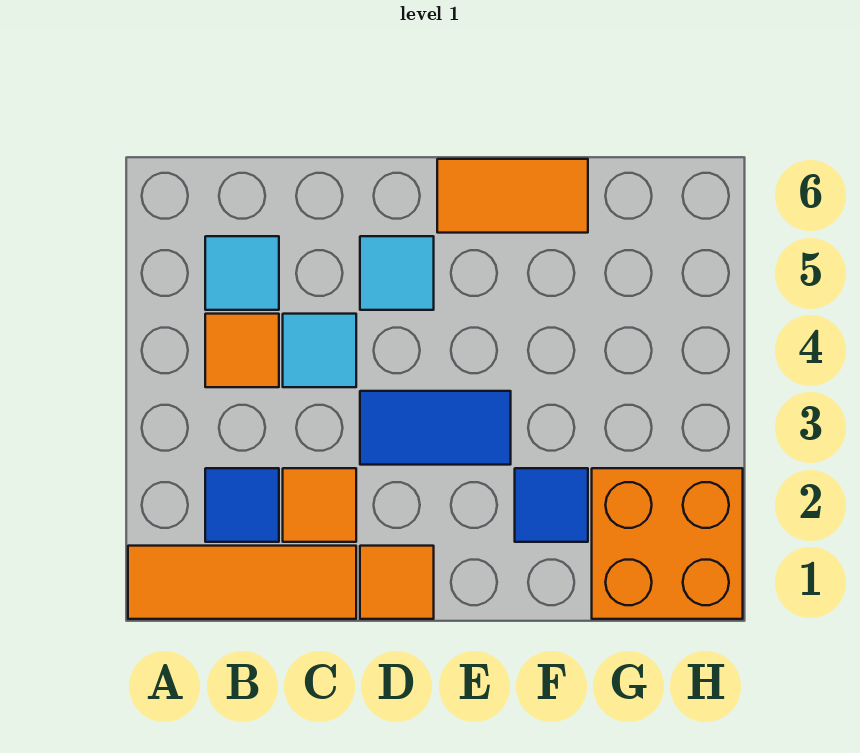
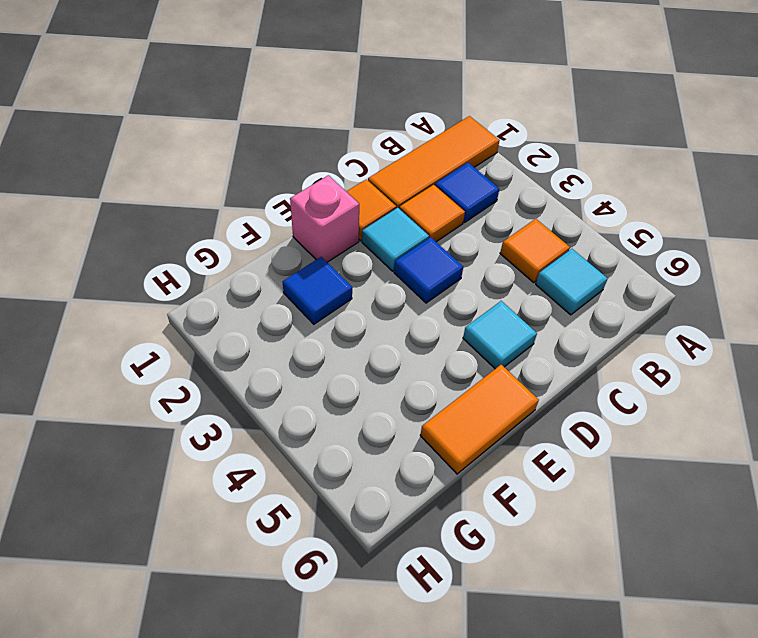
cyan tile C4 level 1 -> cyan tile D2 level 1
blue tile D3:E3 level 1 -> blue tile D3 level 1
none -> pink brick E1 level 1
orange brick G1:H2 level 1 -> none

